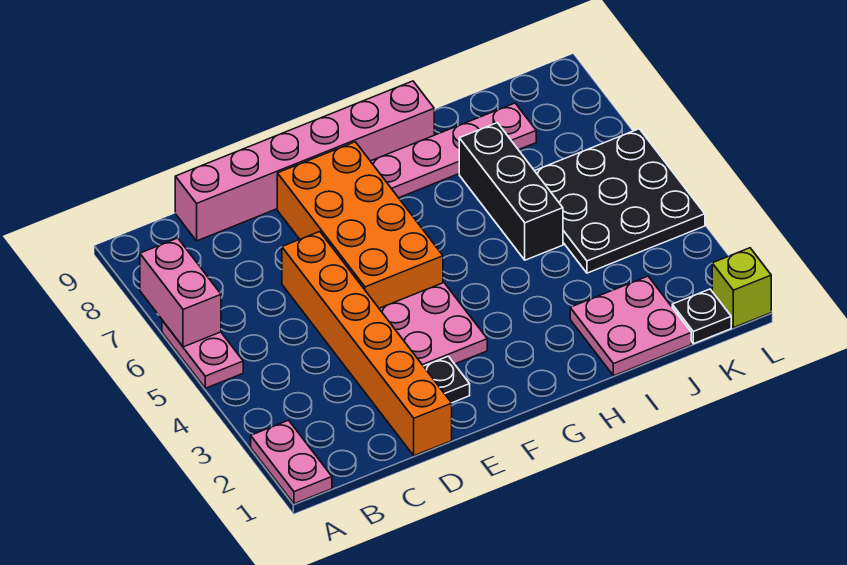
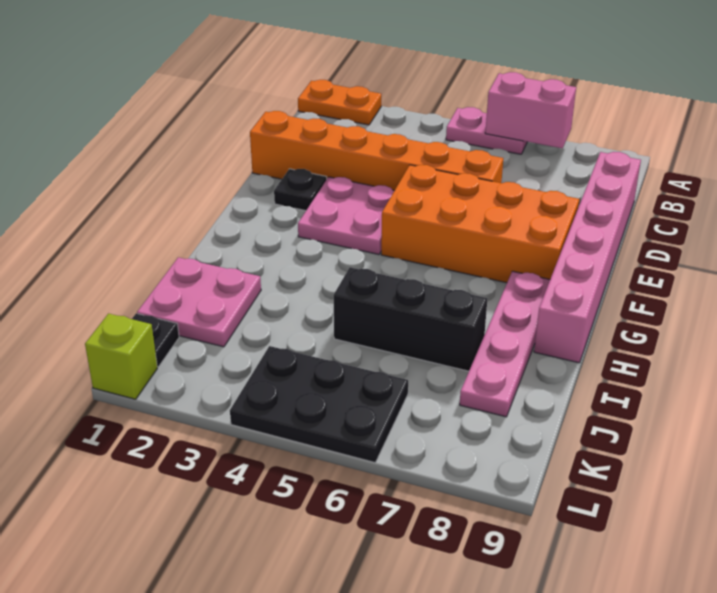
pink plate A1:A2 level 1 -> orange plate A1:A2 level 1
black plate J4:L6 level 1 -> black plate K4:L6 level 1

